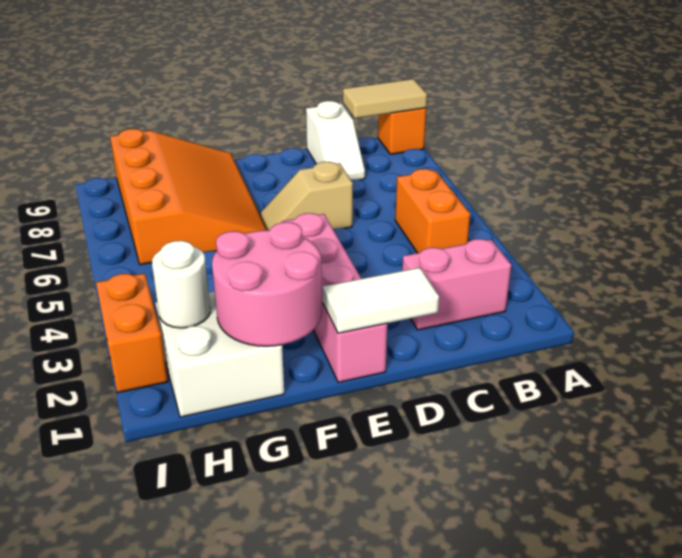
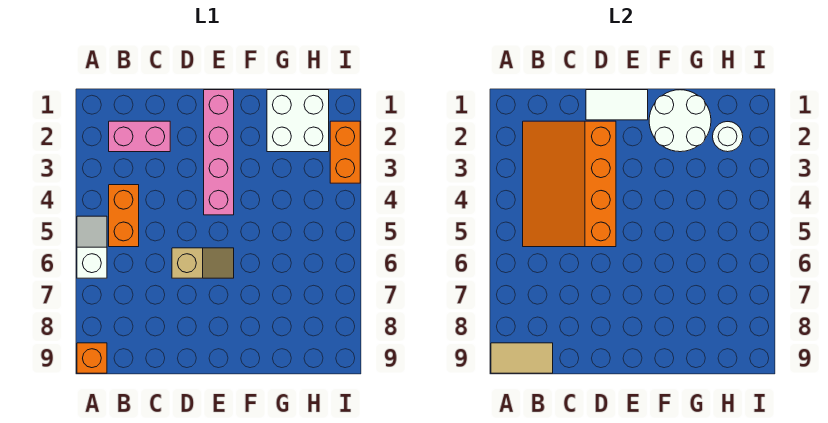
white slope C8:C9 level 1 top 9 -> white slope A5:A6 level 1 top 6
pink round brick F1:G2 level 2 -> white round brick F1:G2 level 2
orange slope F6:H9 level 1 top H -> orange slope B2:D5 level 2 top D

